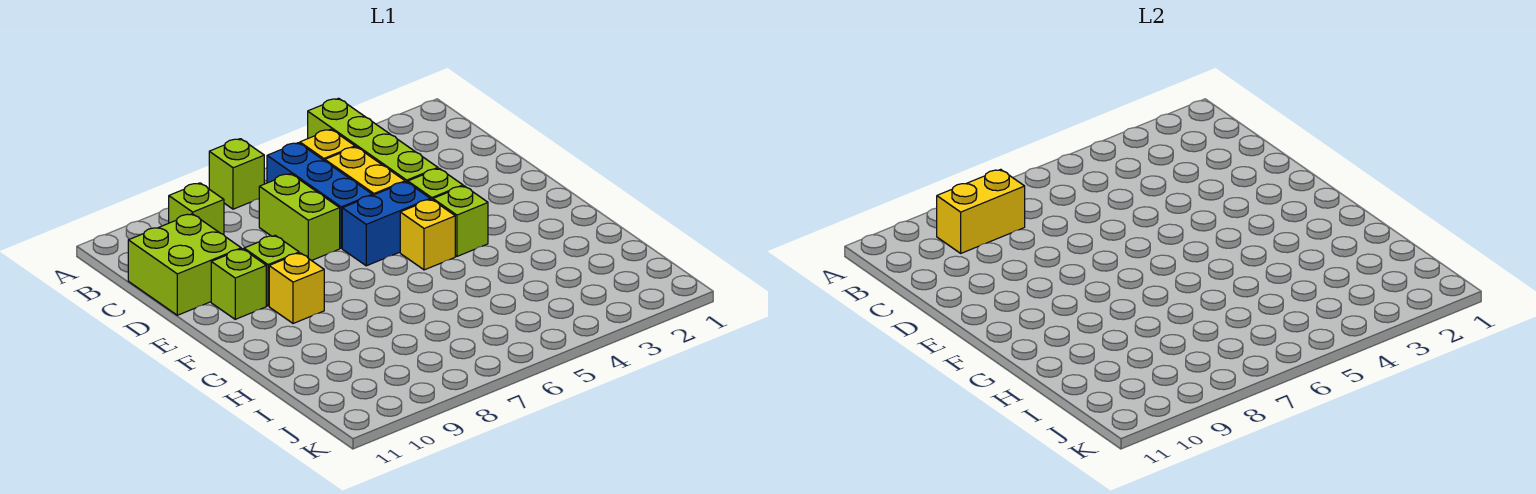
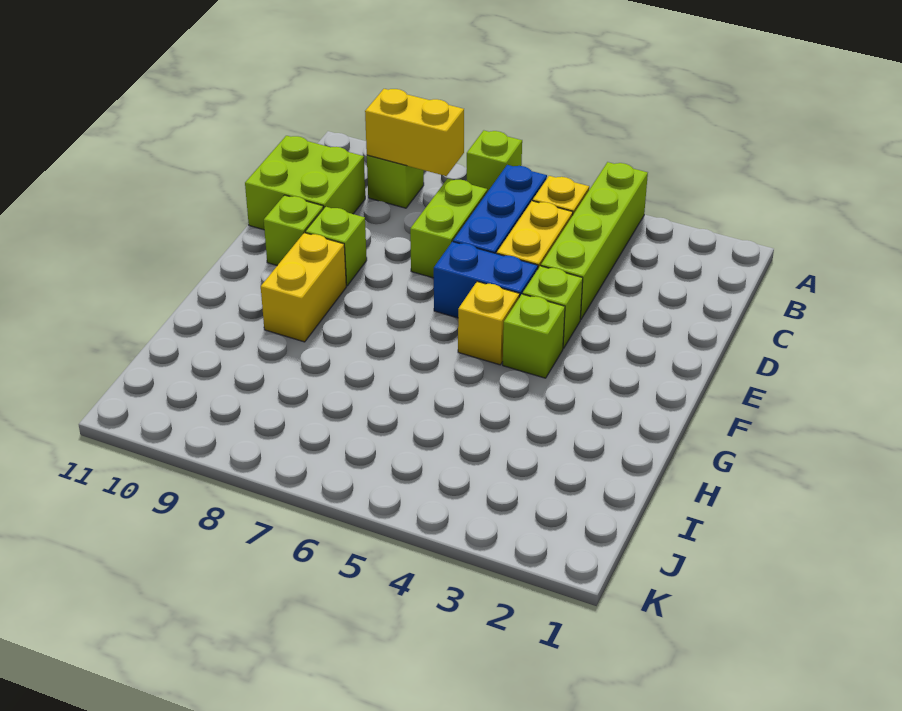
yellow brick F9 level 1 -> yellow brick F9:G9 level 1

